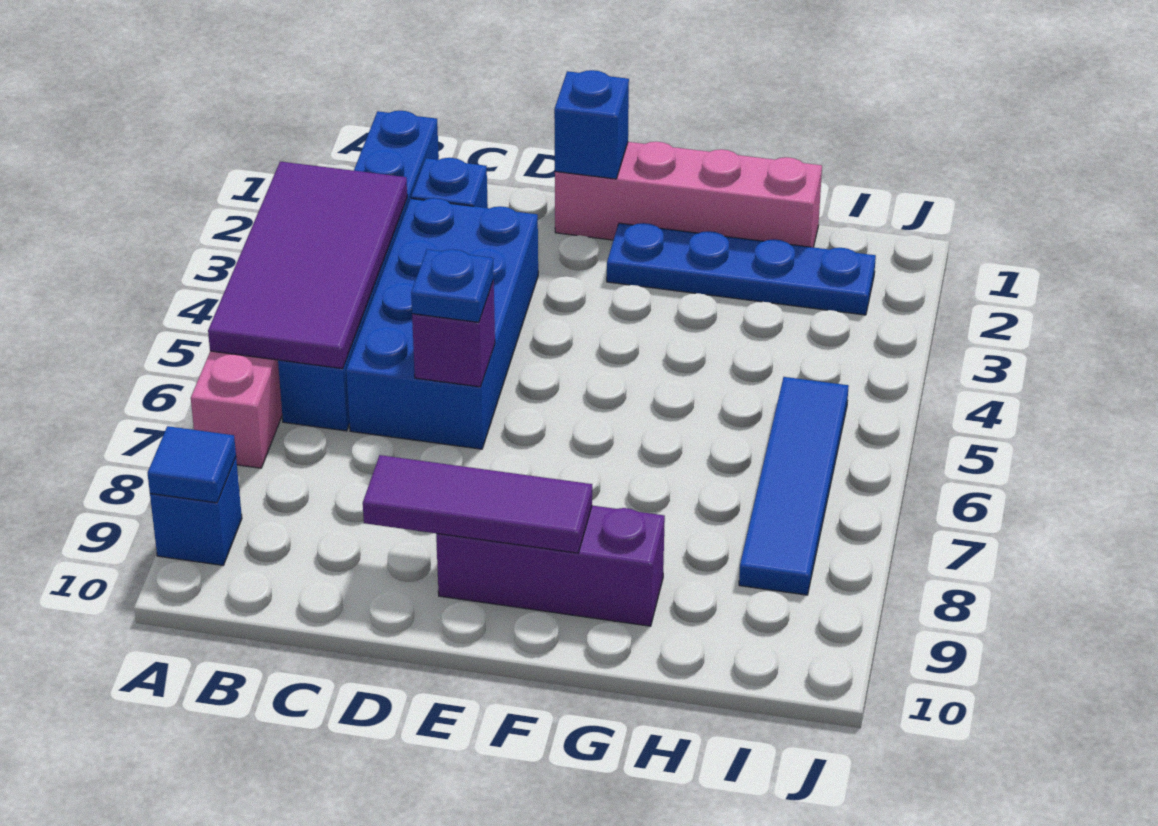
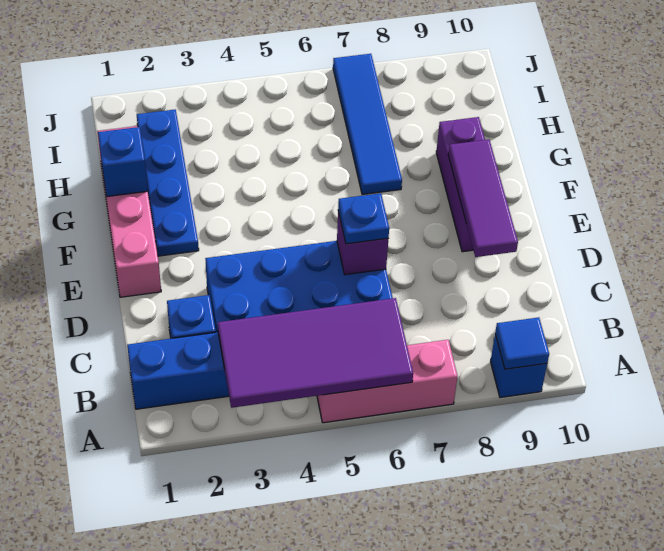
blue brick E1 level 2 -> blue brick G1 level 2
blue tile I5:I8 level 1 -> blue tile G7:J7 level 1

